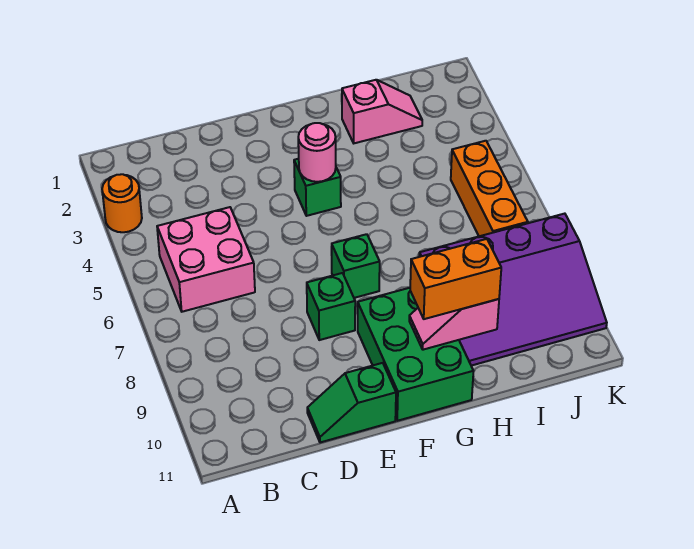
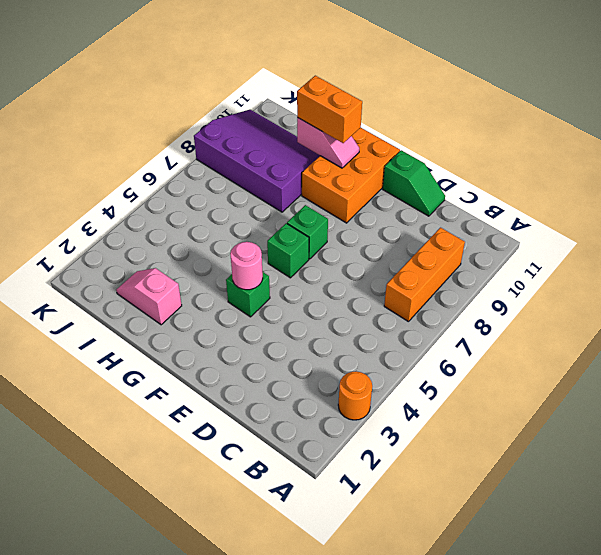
pink brick B5:C6 level 1 -> none
green brick E8 level 1 -> green brick F6 level 1
green brick F9:G11 level 1 -> orange brick F9:G11 level 1
orange brick J5:J7 level 1 -> orange brick B7:B9 level 1

